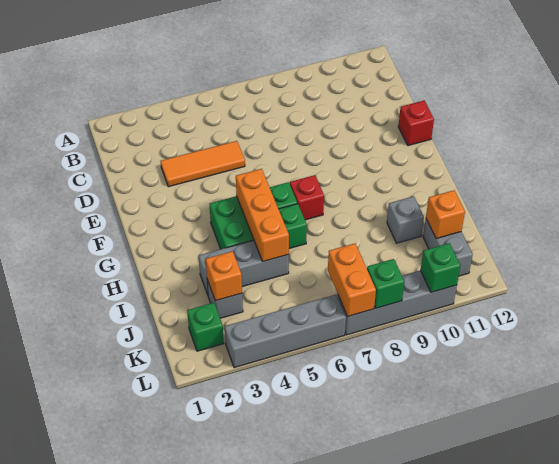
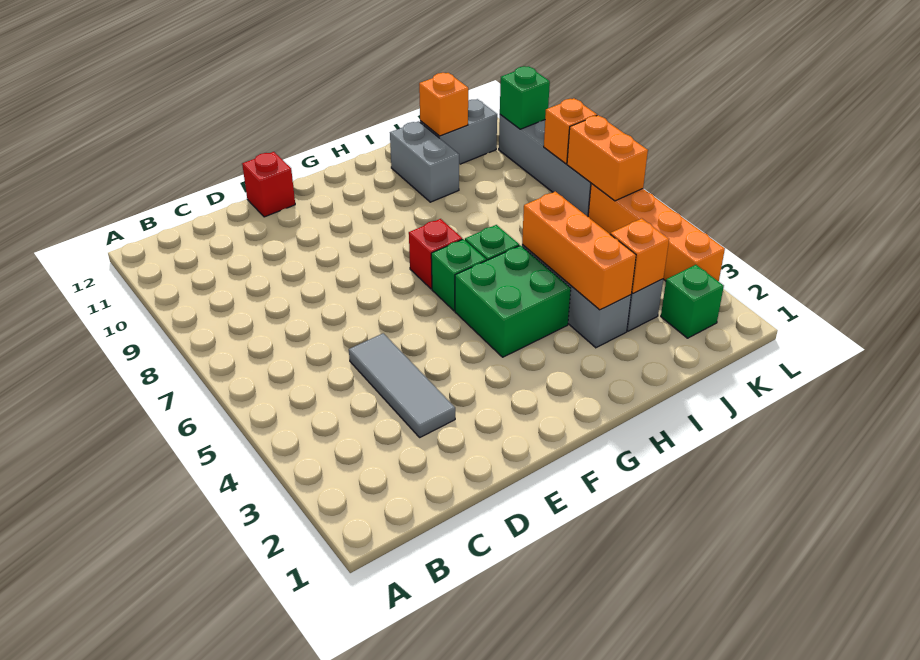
orange tile D3:D5 level 1 -> grey tile D3:D5 level 1
orange brick G5:I5 level 2 -> orange brick I3:I5 level 2
grey brick I10 level 1 -> grey brick I10:I11 level 1
orange brick K7:L7 level 2 -> orange brick L6:L7 level 2
grey brick L3:L6 level 1 -> orange brick L3:L6 level 1
green brick L8 level 2 -> orange brick L8 level 2

